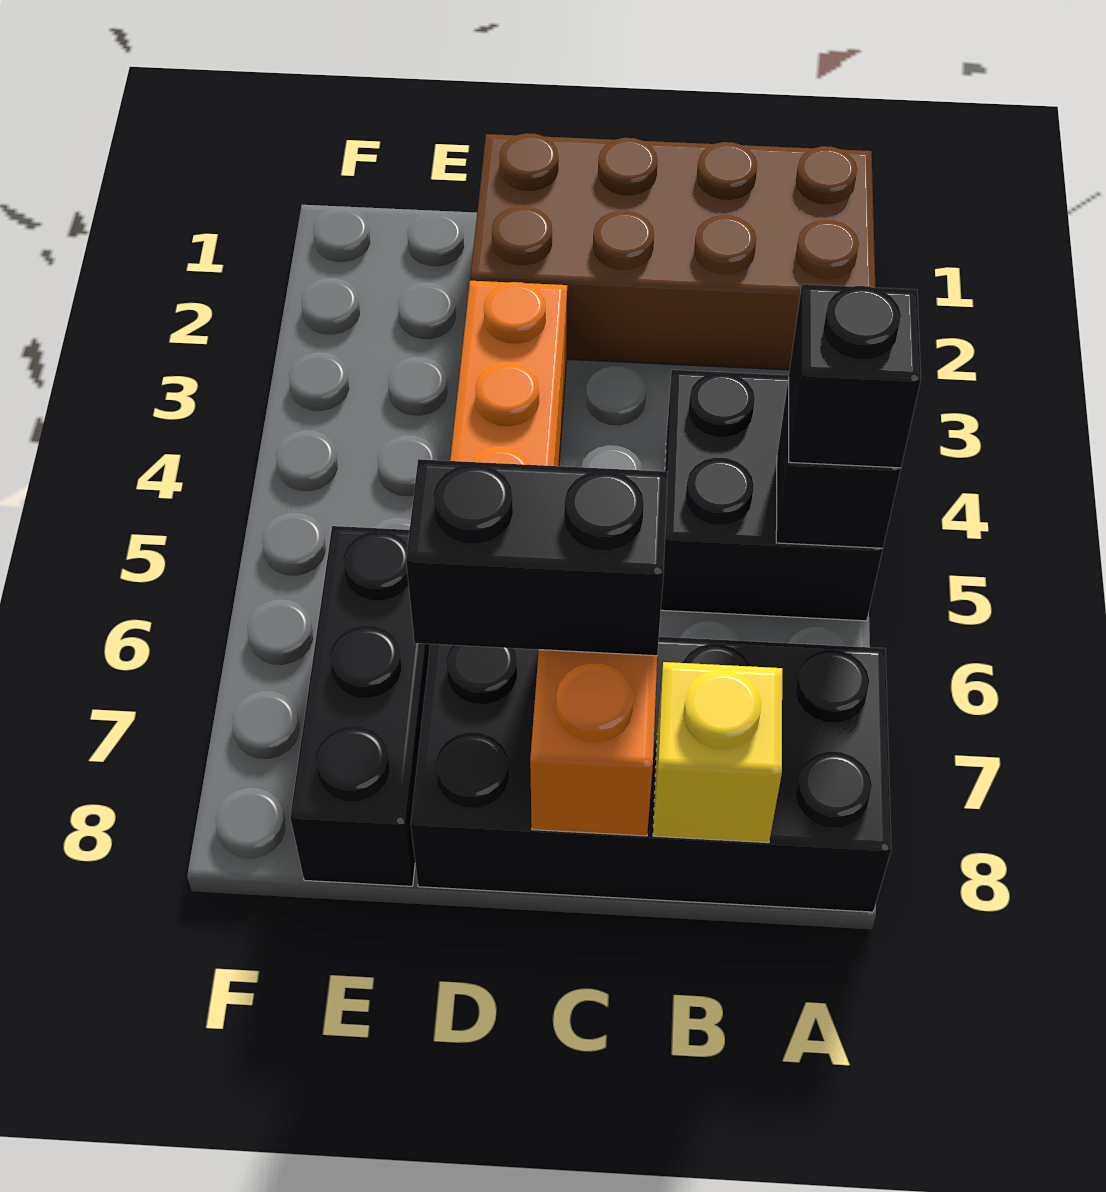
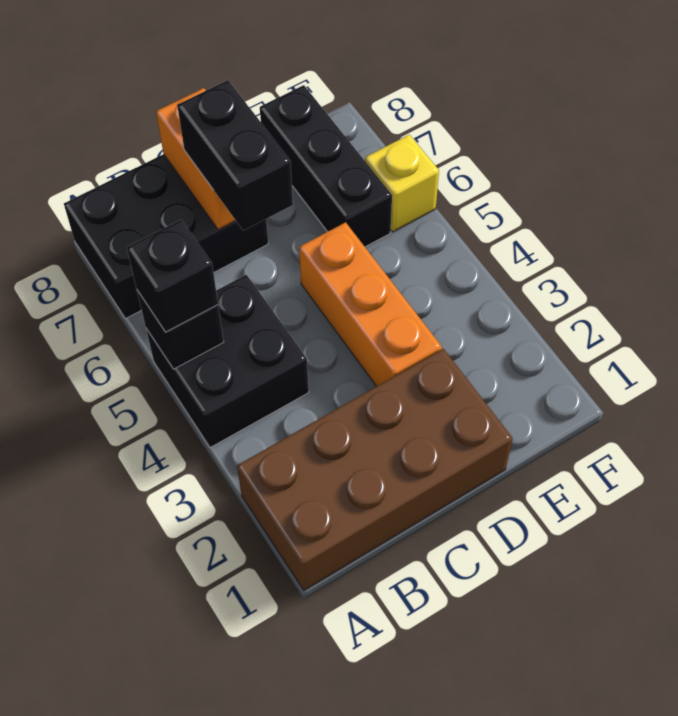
black brick A7:D8 level 1 -> black brick A7:C8 level 1
yellow brick B8 level 2 -> yellow brick F6 level 1
black brick C7:D7 level 3 -> black brick C6:C7 level 3

